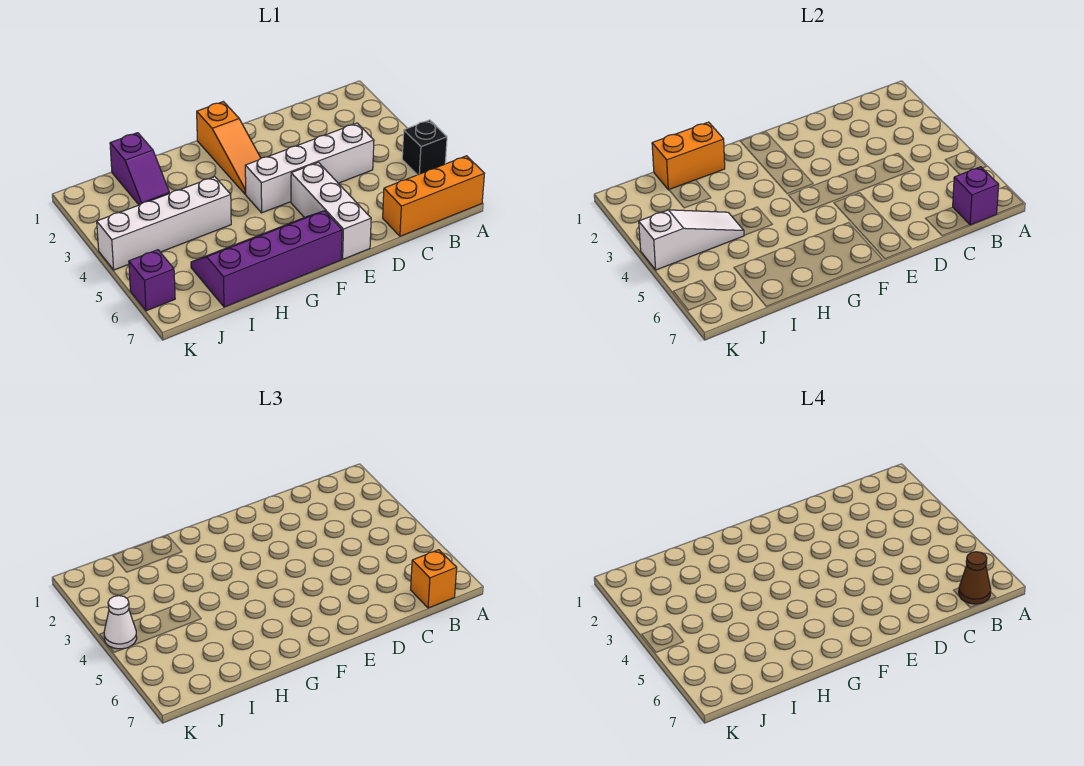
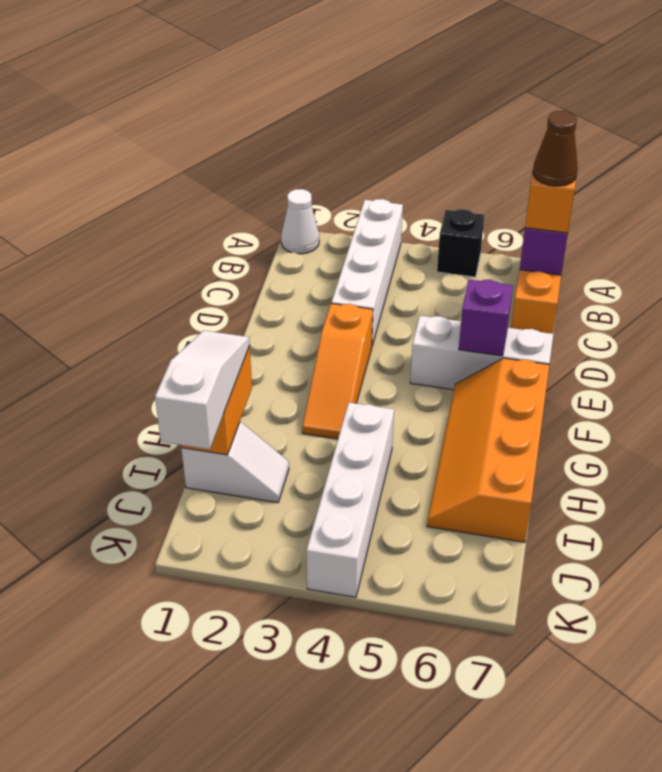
white brick C4:F4 level 1 -> white brick A3:D3 level 1
orange slope F1:F3 level 1 top 1 -> orange slope E3:G3 level 1 top E
purple slope F6:I7 level 1 top 7 -> orange slope F6:I7 level 1 top 7
purple slope I1:I2 level 1 top 1 -> white slope I1:I2 level 1 top 1
white slope I4:K4 level 2 top K -> white slope H1:J1 level 3 top J
white cone K4 level 3 -> white cone A1 level 1
purple brick K6 level 1 -> purple brick E6 level 2

